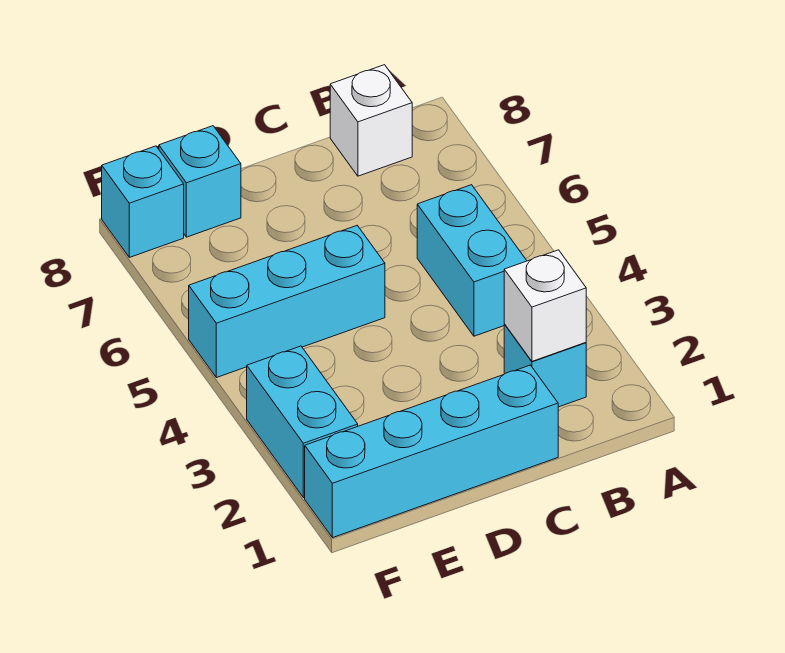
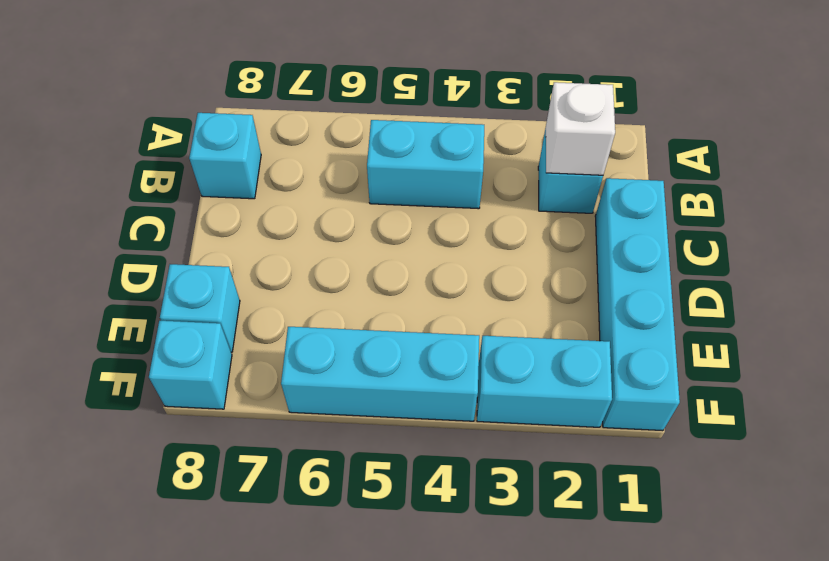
white brick B8 level 1 -> cyan brick B8 level 1
cyan brick D5:F5 level 1 -> cyan brick F4:F6 level 1

